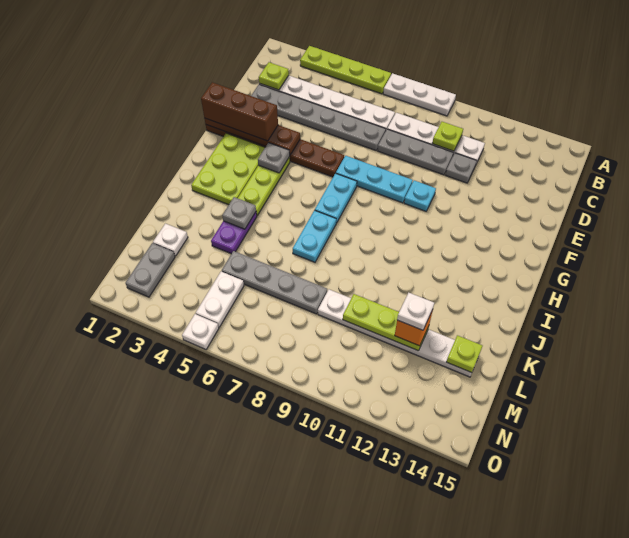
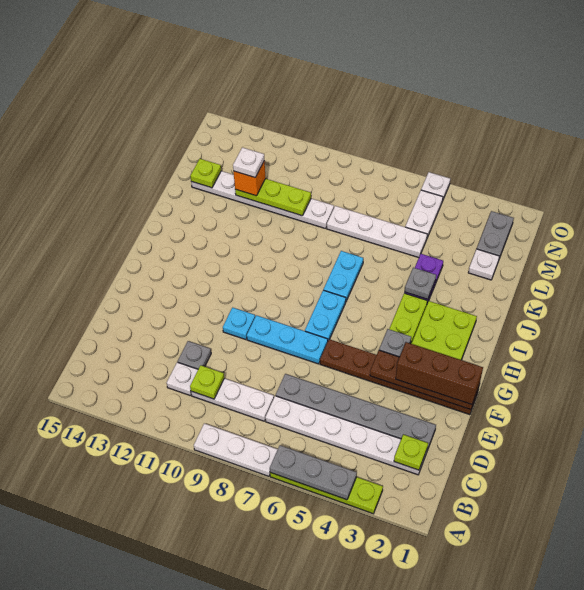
grey plate D8:D10 level 1 -> grey plate A4:A6 level 2
grey plate L5:L8 level 1 -> white plate L5:L8 level 1

